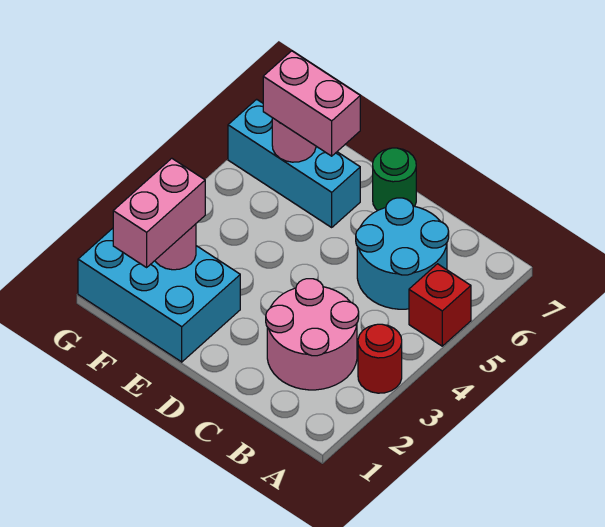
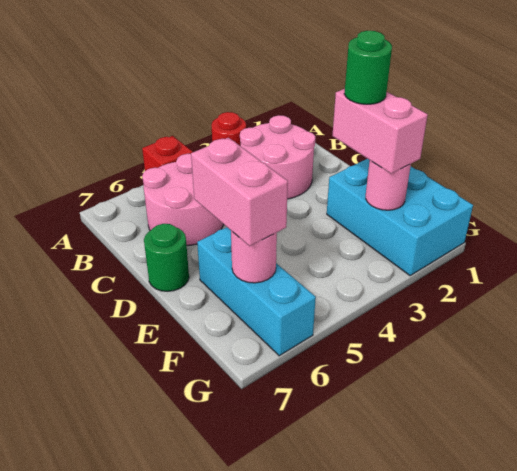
cyan round brick B5:C6 level 1 -> pink round brick B5:C6 level 1
none -> green round brick E2 level 4
pink brick F1:F2 level 3 -> pink brick E2:F2 level 3

